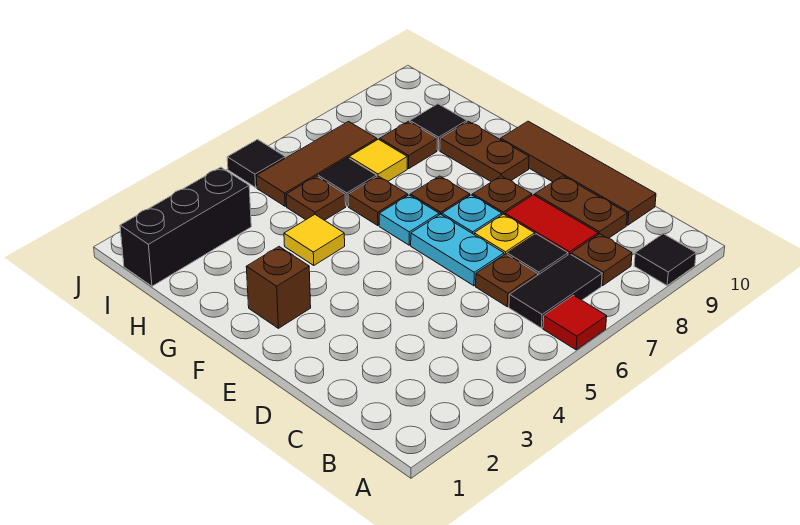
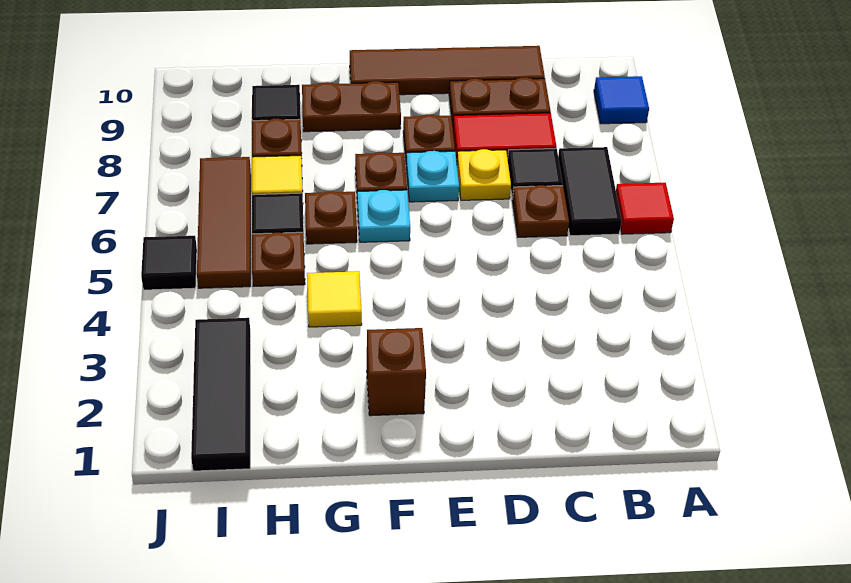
black tile A9 level 1 -> blue tile A9 level 1
brown plate B8 level 1 -> none
cyan plate D6:E6 level 1 -> none
black brick I1:I3 level 1 -> black tile I1:I3 level 1

